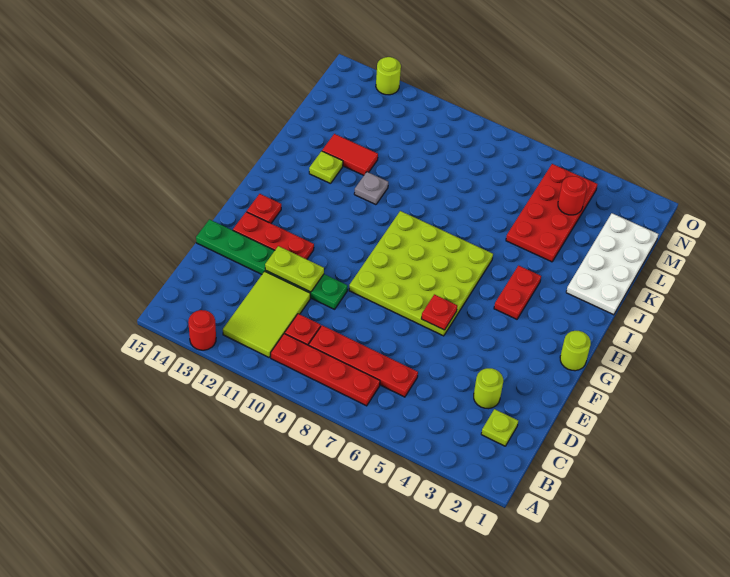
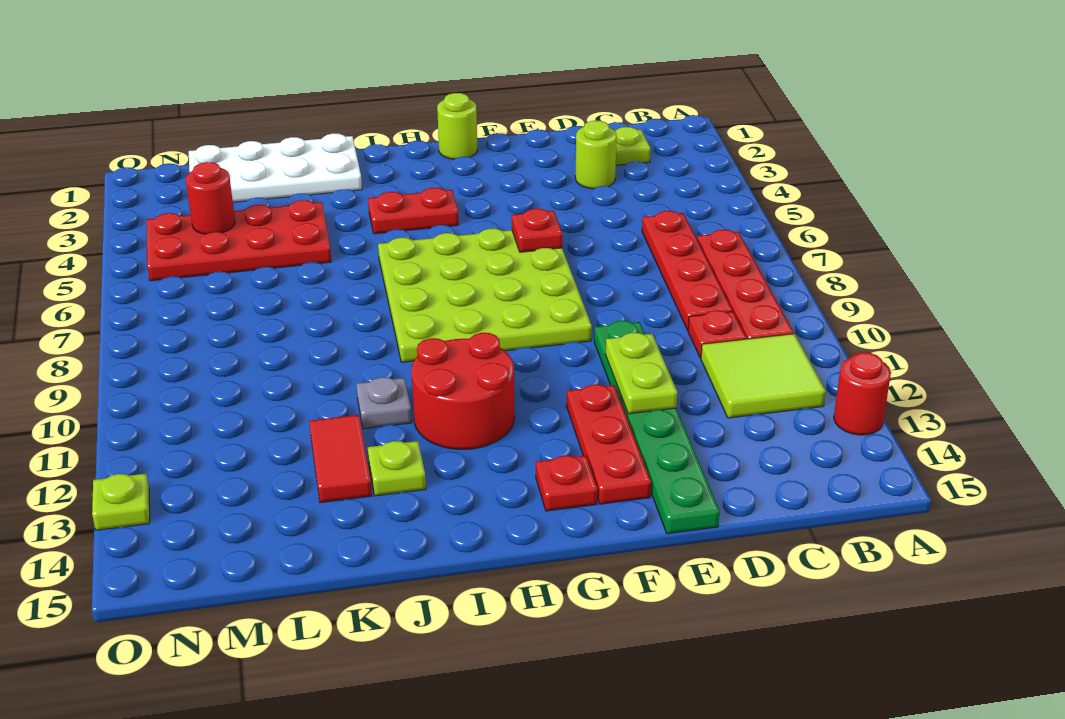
lime tile B11:D12 level 1 -> lime tile B11:C12 level 1
none -> red round brick H11:I12 level 1
lime round brick O13 level 1 -> lime plate O13 level 1

